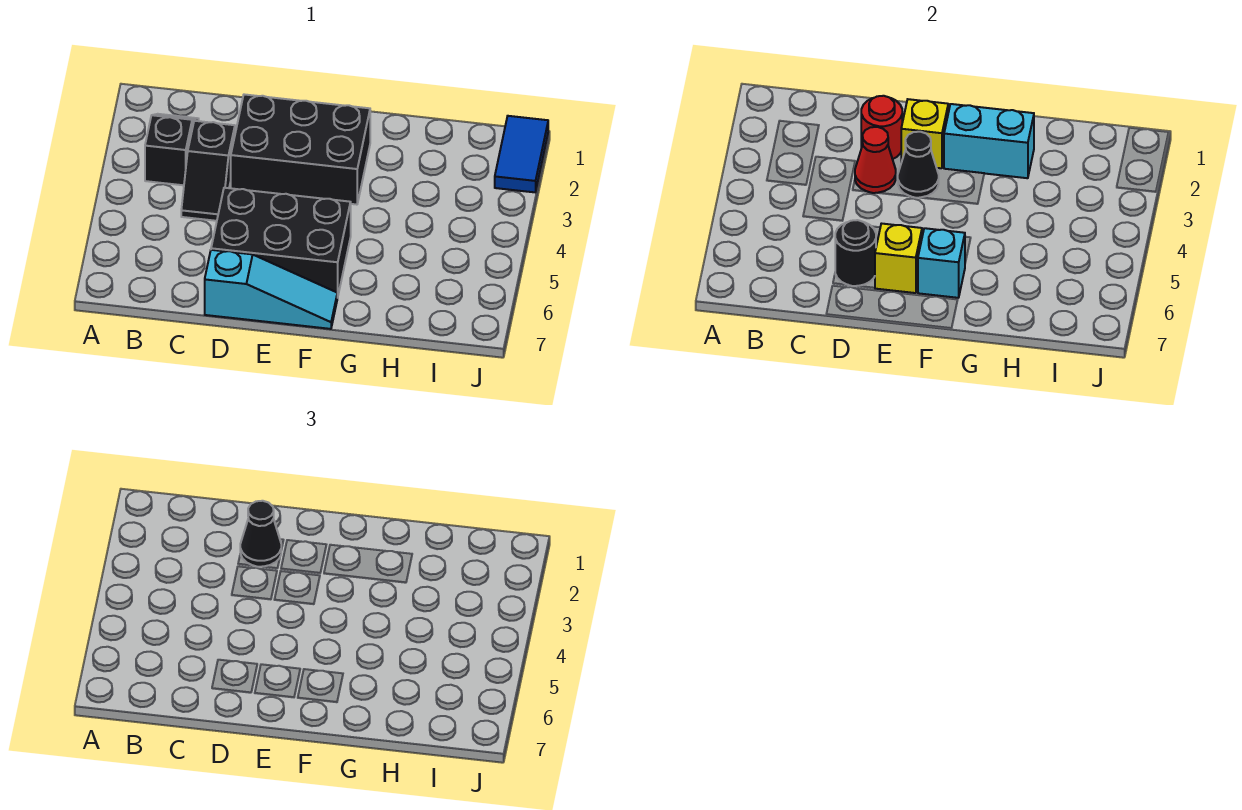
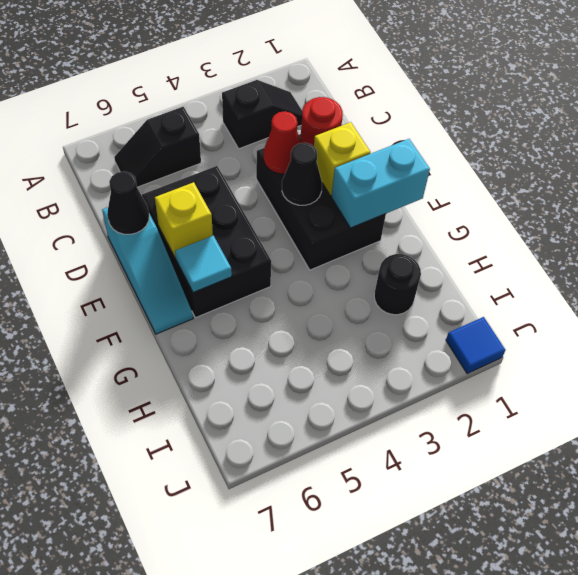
black slope C3:C4 level 1 top 3 -> black slope B5:B6 level 1 top 5
black cone D2 level 3 -> black cone D7 level 2
black round brick D6 level 2 -> black round brick H2 level 1
cyan brick F2:G2 level 2 -> cyan brick F1:F2 level 2
cyan brick F6 level 2 -> cyan tile F6 level 2
blue tile J1:J2 level 1 -> blue tile J1 level 1

